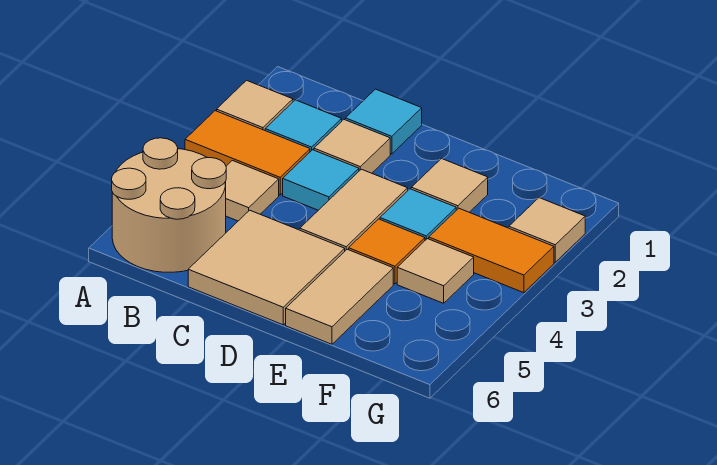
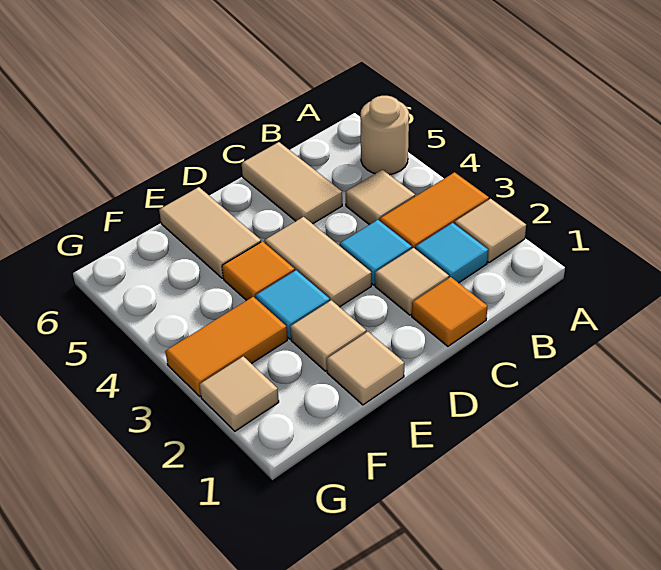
tan round brick A5:B6 level 1 -> tan round brick A5 level 1
cyan tile C1 level 1 -> orange tile C1 level 1
tan tile C5:D6 level 1 -> tan tile C5:C6 level 1
tan tile F4 level 1 -> tan tile E1 level 1

